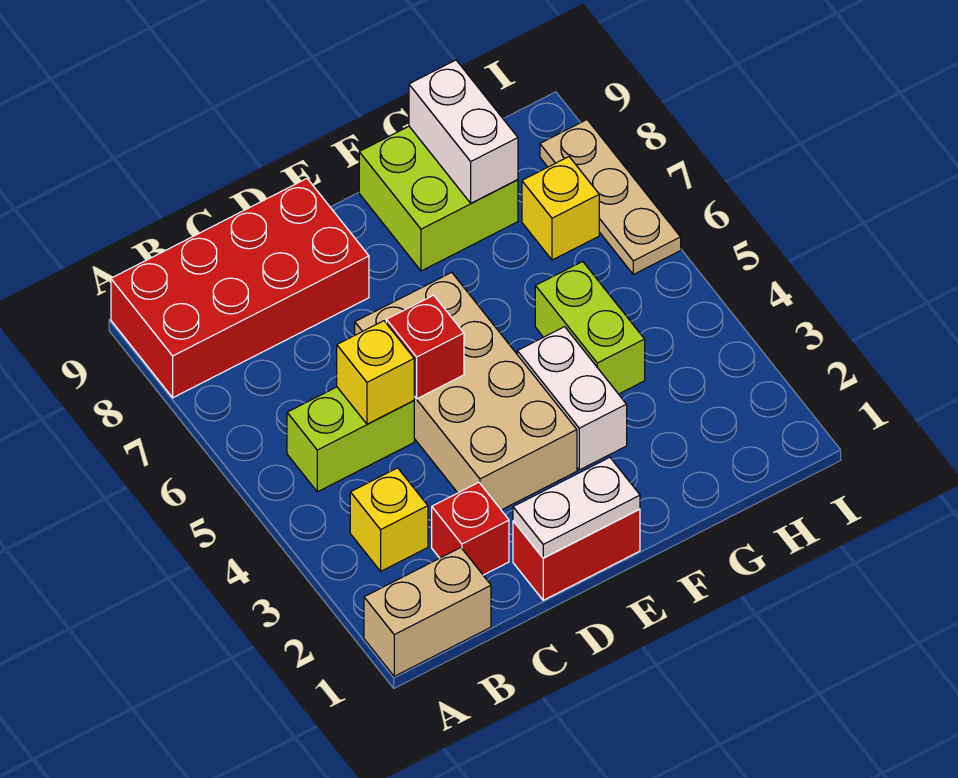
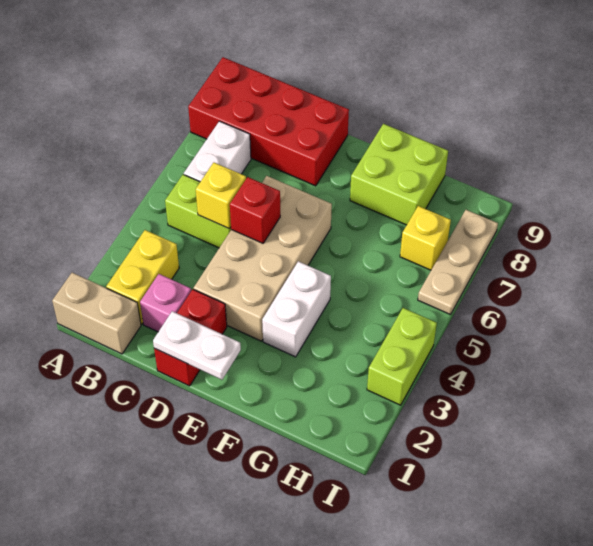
yellow brick B3 level 1 -> yellow brick B2:B3 level 1
red brick C2 level 1 -> pink brick C2 level 1
red brick D1:E1 level 1 -> red brick D1:D2 level 1
lime brick G4:G5 level 1 -> lime brick I3:I4 level 1
white brick G8:G9 level 2 -> white brick B6:B7 level 1

